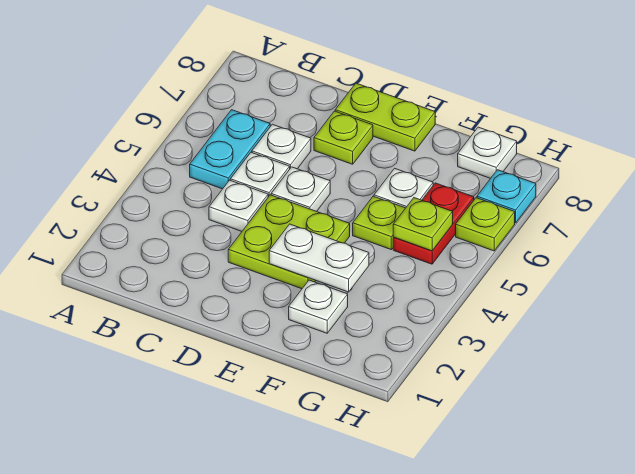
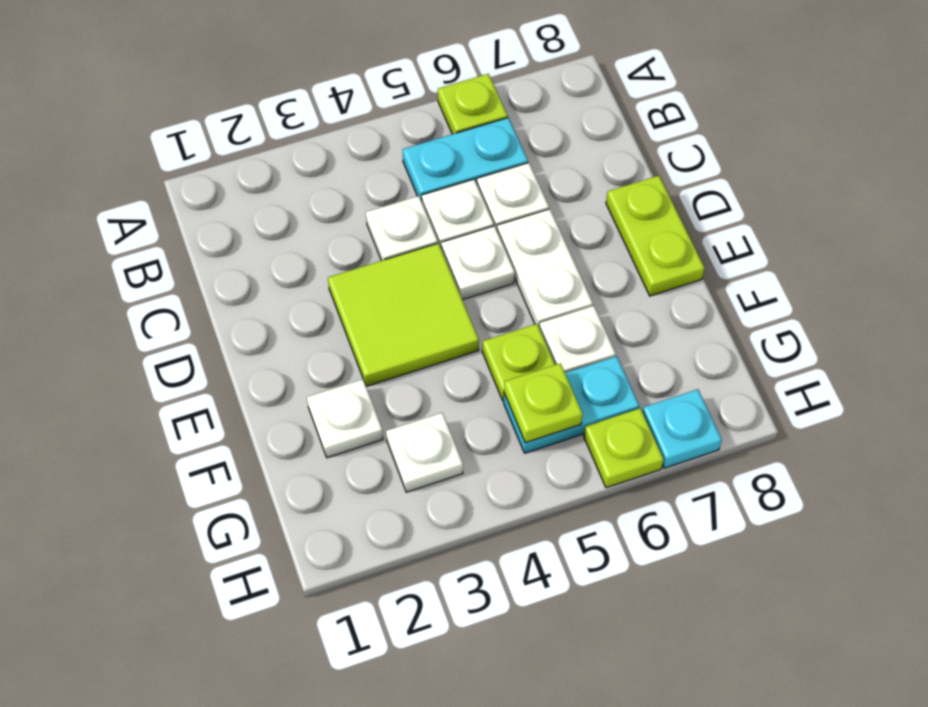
lime plate D3:E4 level 1 -> lime tile D3:E4 level 1
lime plate D7 level 1 -> lime plate A6 level 1
white plate E3:F3 level 2 -> white plate D6:E6 level 1
red plate G5:G6 level 1 -> cyan plate G5:G6 level 1
white plate G8 level 1 -> white plate G3 level 1

